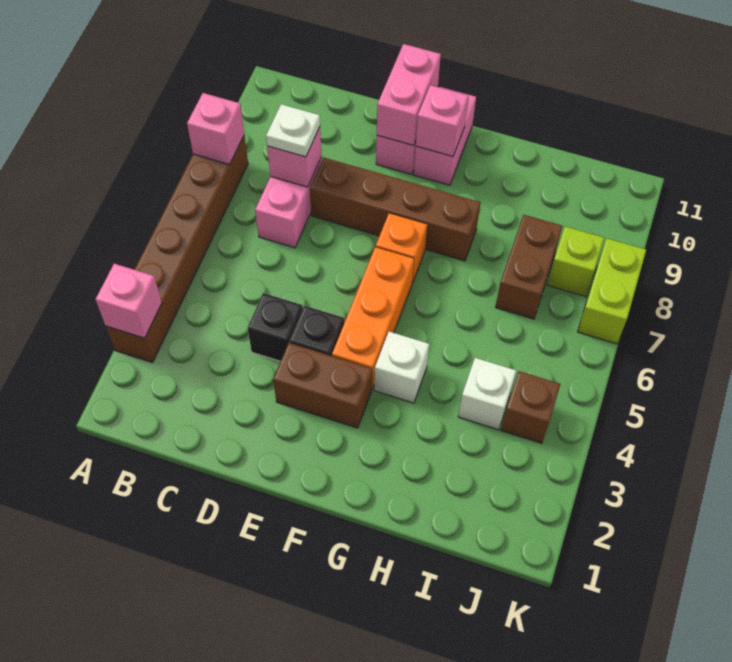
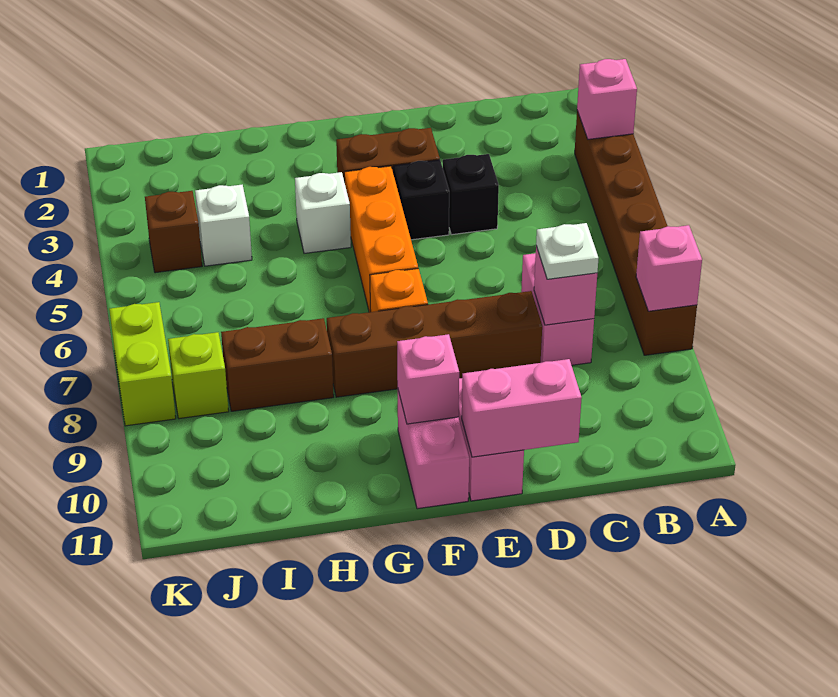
pink brick E10:E11 level 2 -> pink brick D11:E11 level 2
brown brick I7:I8 level 1 -> brown brick H8:I8 level 1

